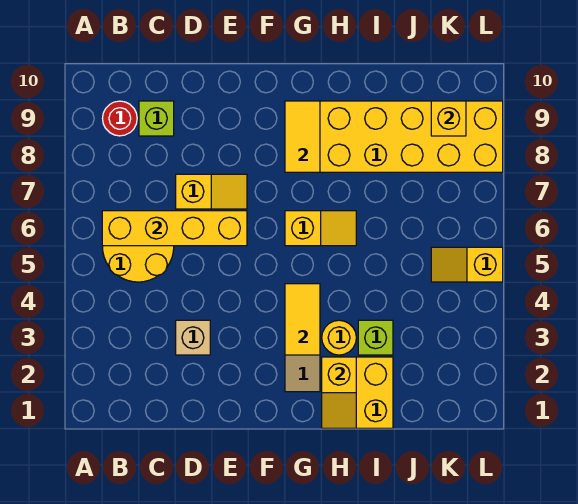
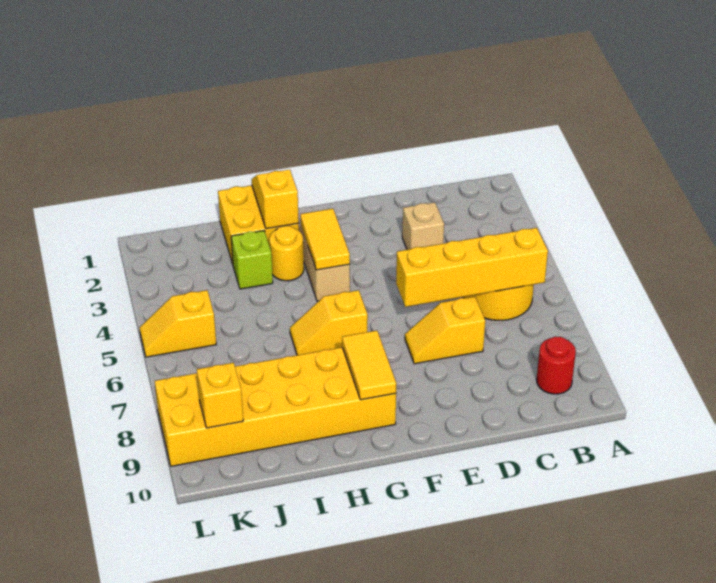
lime brick C9 level 1 -> none
yellow slope K5:L5 level 1 top L -> yellow slope K5:L5 level 1 top K

